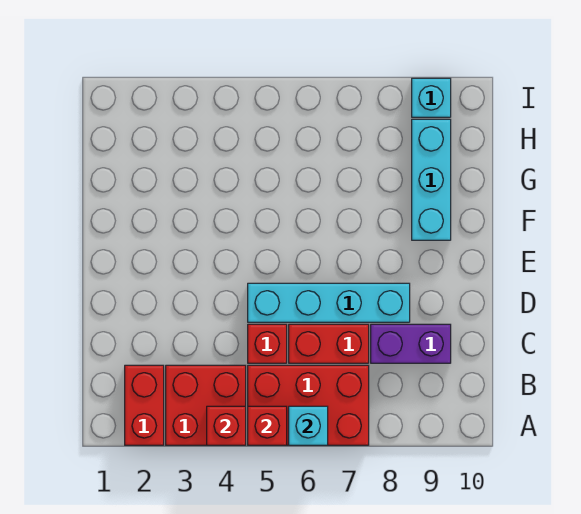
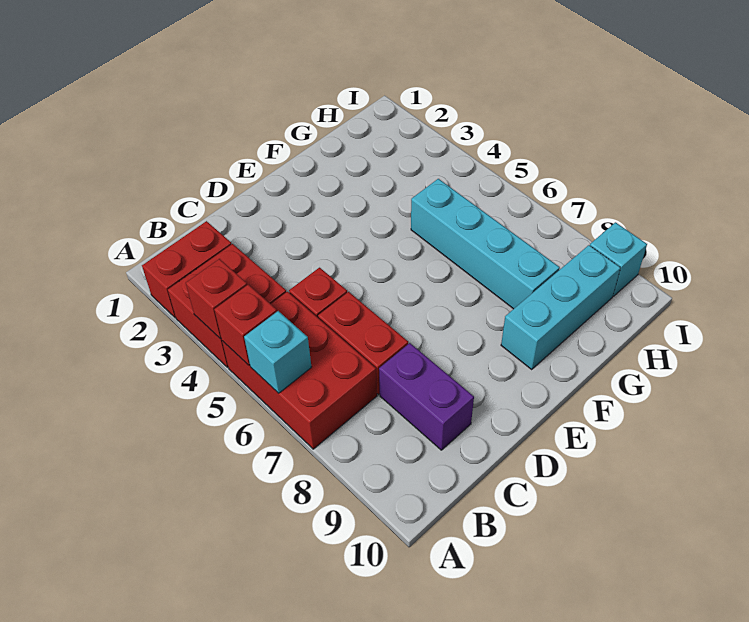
cyan brick D5:D8 level 1 -> cyan brick G5:G8 level 1

